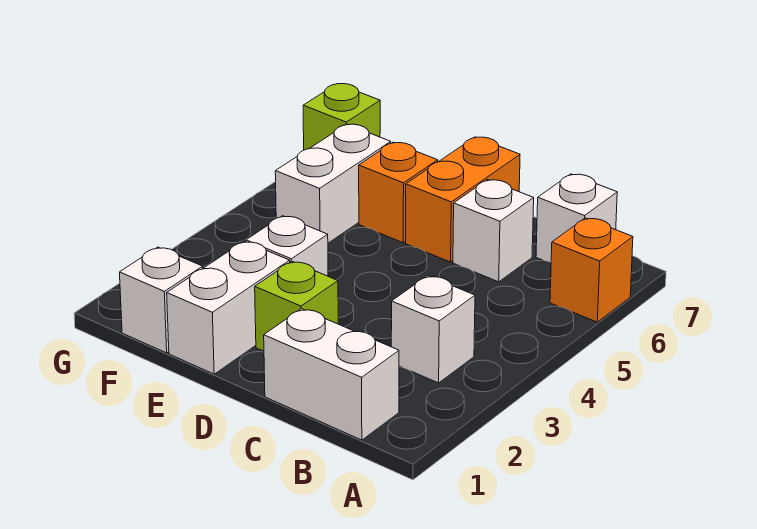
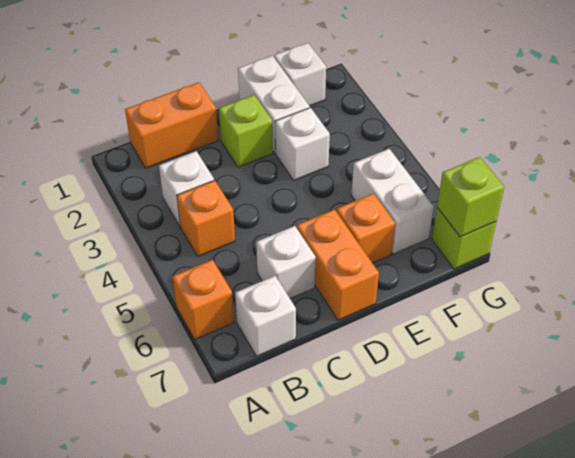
white brick B1:C1 level 1 -> orange brick B1:C1 level 1
none -> orange brick B4 level 1
none -> lime brick G7 level 2

